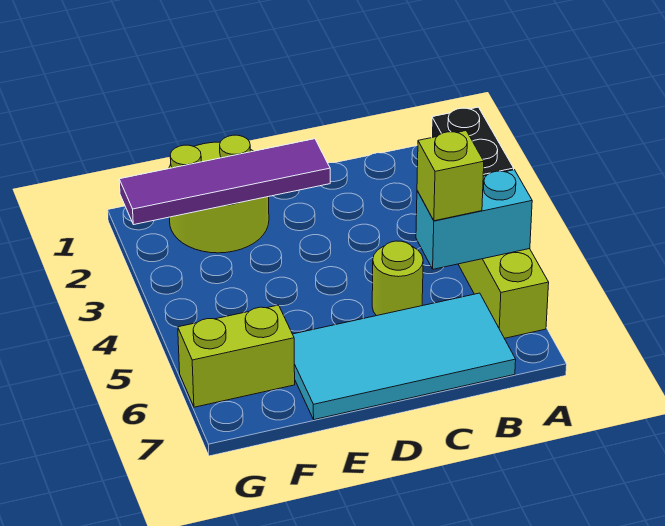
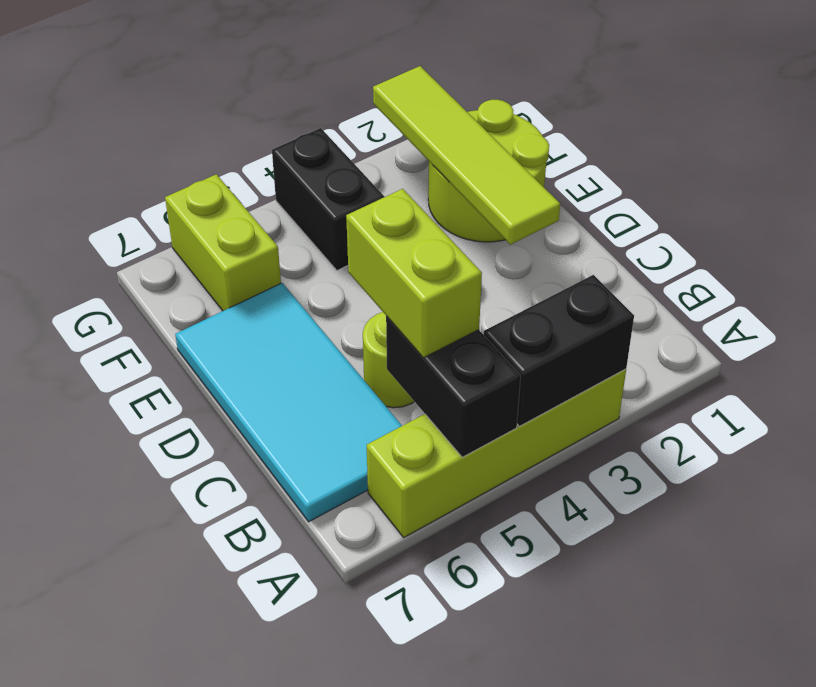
cyan brick A5:B5 level 2 -> black brick A5:B5 level 2
lime brick B5 level 3 -> lime brick B5:C5 level 3
purple tile D2:G2 level 2 -> lime tile D2:G2 level 2
none -> black brick F4:G4 level 1

